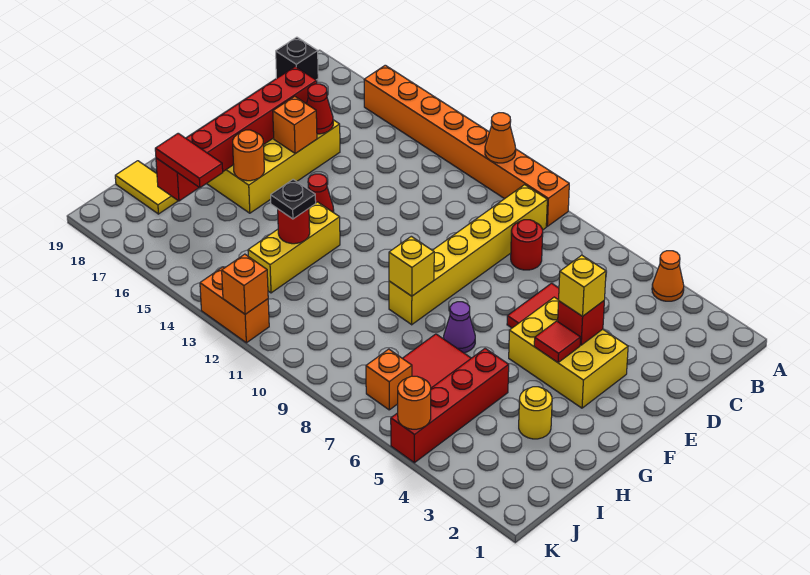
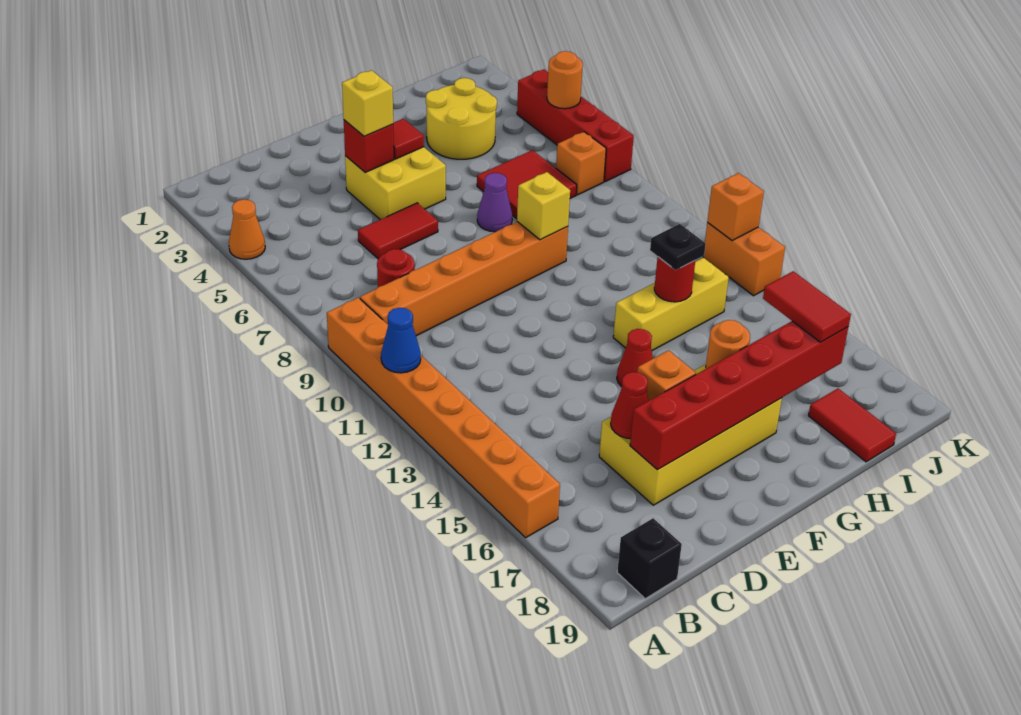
orange cone A11 level 2 -> blue cone A11 level 2
yellow brick B9:G9 level 1 -> orange brick B9:G9 level 1
yellow brick E3:F5 level 1 -> yellow brick E4:F5 level 1
yellow round brick H3 level 1 -> yellow round brick H3:I4 level 1
red brick H5:K5 level 1 -> red brick K4:K7 level 1
yellow tile I18:I19 level 1 -> red tile I18:I19 level 1

